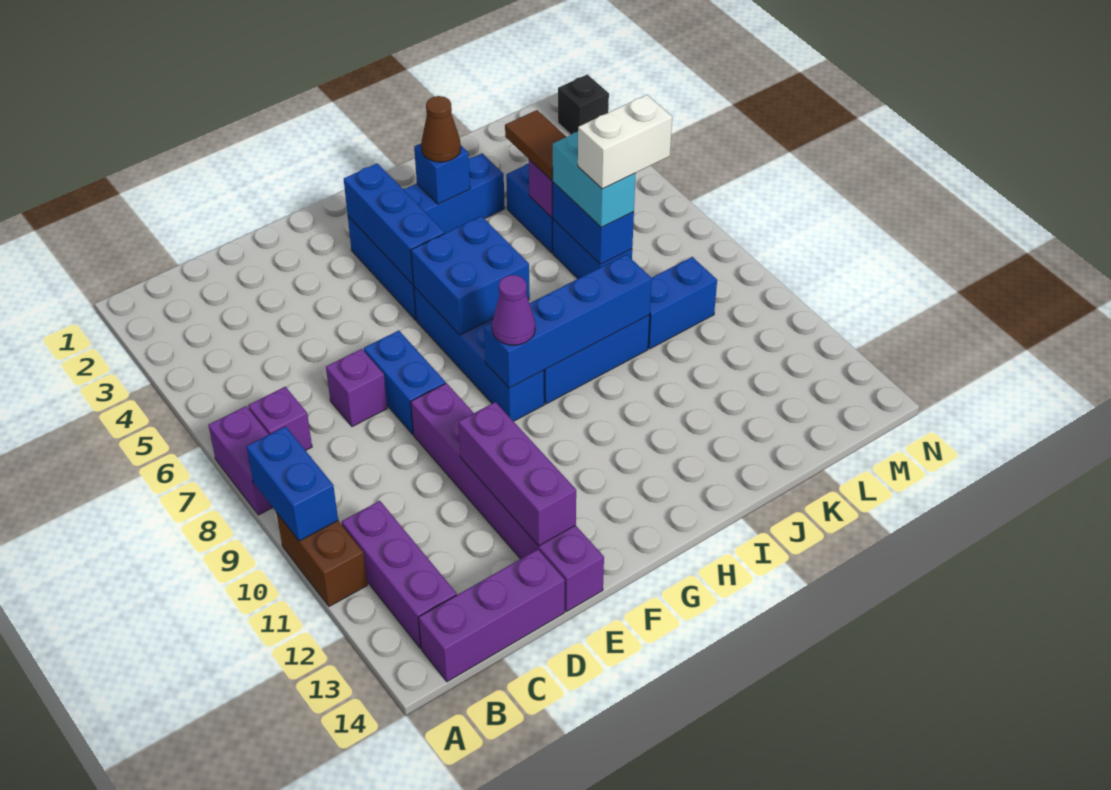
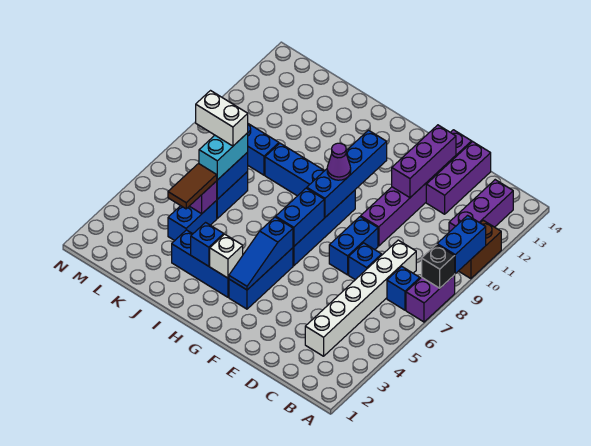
purple brick B7 level 1 -> blue brick B7 level 1
purple brick B14:D14 level 1 -> purple brick D12:D14 level 1
none -> white brick C3:C8 level 1
purple brick D7 level 1 -> blue brick D7 level 1
blue brick G3:G5 level 2 -> blue slope G3:G5 level 2 top 5
blue brick G6:H7 level 2 -> blue brick G6:G7 level 2
blue brick G9:J9 level 2 -> blue brick G8:G11 level 2
none -> white brick H3 level 2
brown cone I3 level 3 -> none
black brick N2 level 1 -> black brick A8 level 2

